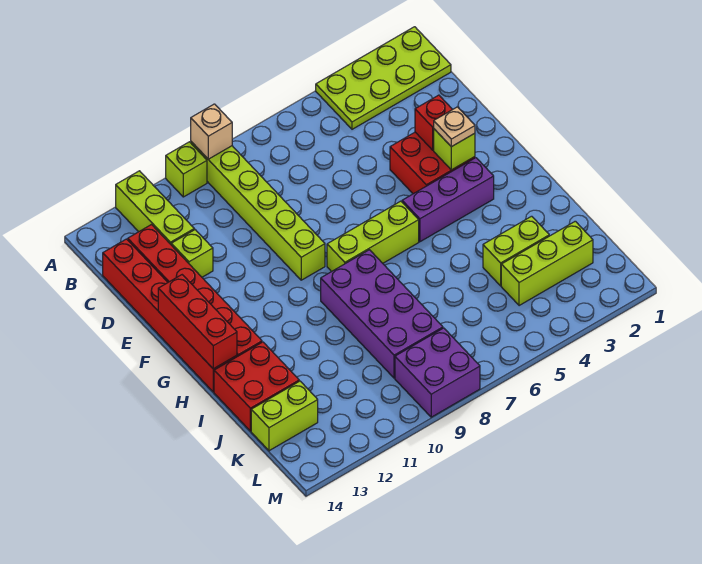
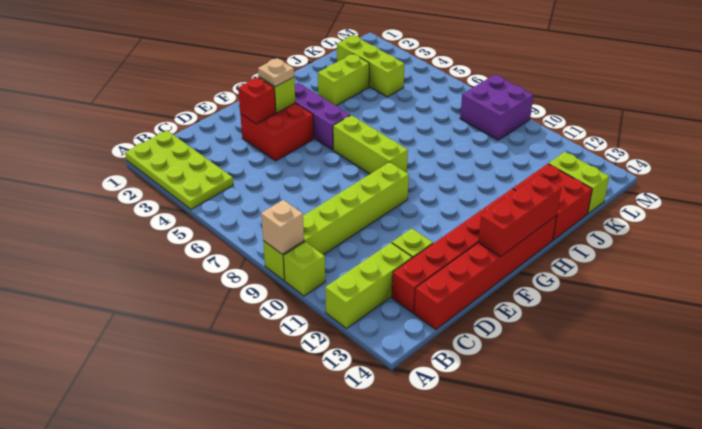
purple brick H8:K9 level 1 -> none
lime brick J3:J4 level 1 -> lime brick I3:J3 level 1

